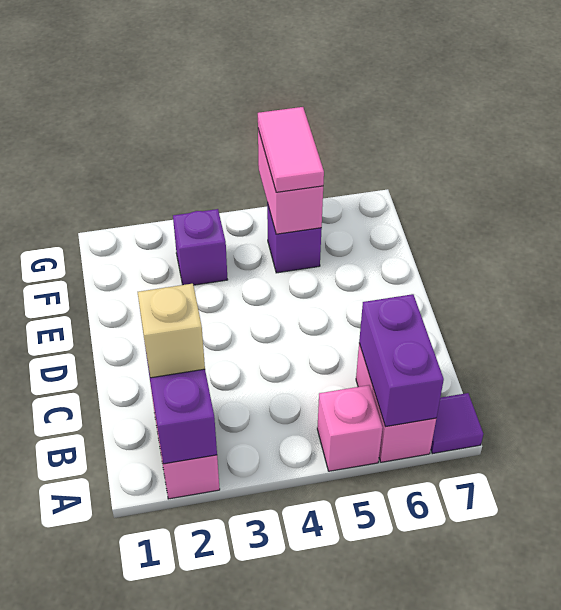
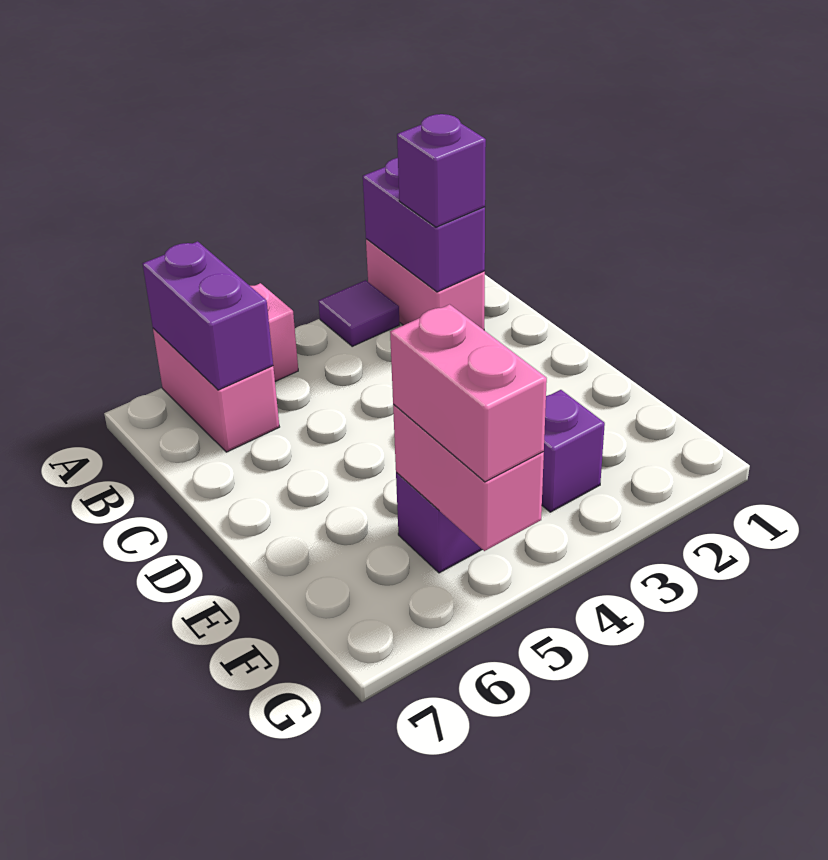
purple tile A7 level 1 -> purple tile A3 level 1
tan brick B2 level 3 -> purple brick B2 level 3
pink tile F5:G5 level 3 -> pink brick F5:G5 level 3

